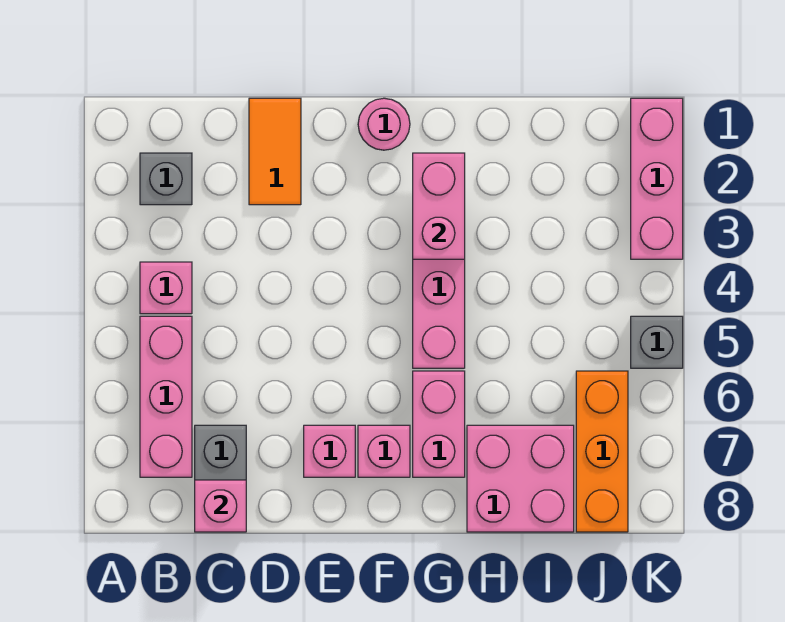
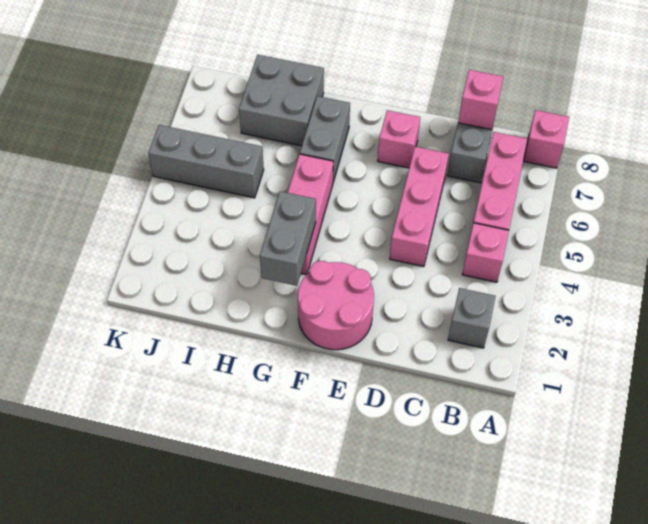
orange tile D1:D2 level 1 -> none
pink round brick F1 level 1 -> pink round brick E1:F2 level 1
pink brick F7 level 1 -> pink brick A8 level 1
pink brick G2:G3 level 2 -> grey brick G2:G3 level 2
pink brick G6:G7 level 1 -> grey brick G6:G7 level 1
pink brick H7:I8 level 1 -> grey brick H7:I8 level 1
orange brick J6:J8 level 1 -> none
pink brick K1:K3 level 1 -> pink brick D4:D6 level 1
grey brick K5 level 1 -> grey brick I5:K5 level 1

